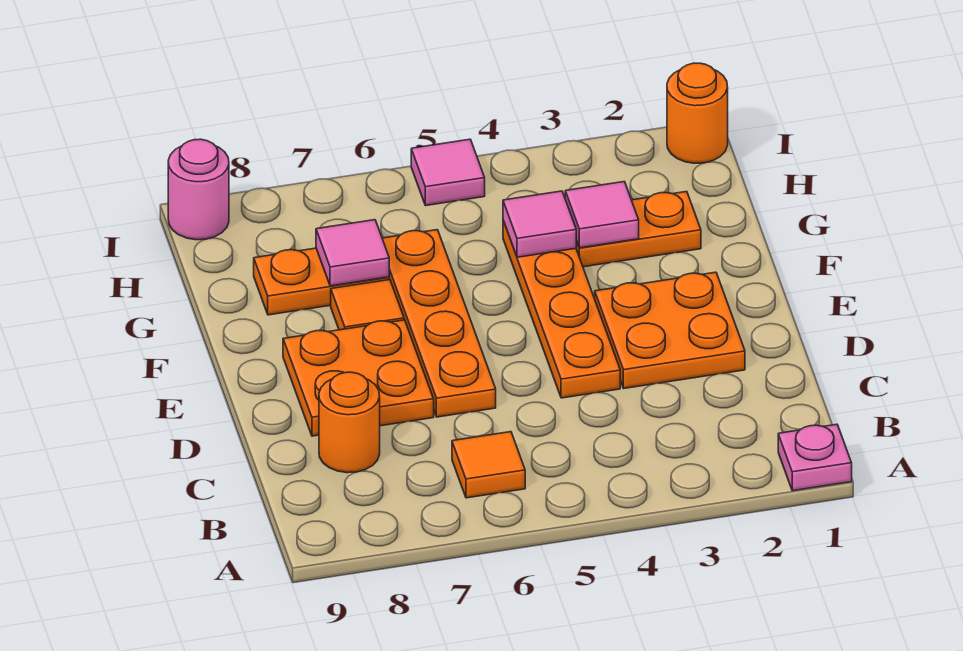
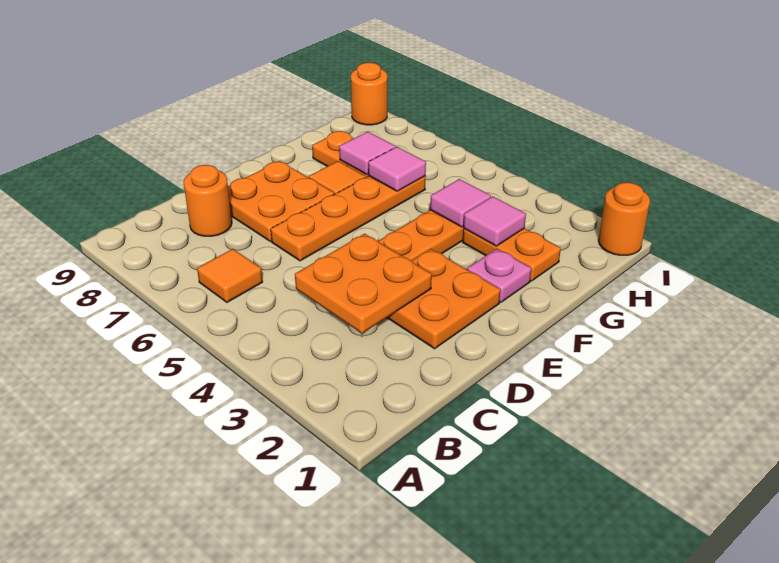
pink plate A1 level 1 -> pink plate F2 level 1
none -> orange plate C3:D4 level 2
pink tile I5 level 1 -> pink tile G6 level 2
pink round brick I9 level 1 -> orange round brick I9 level 1

